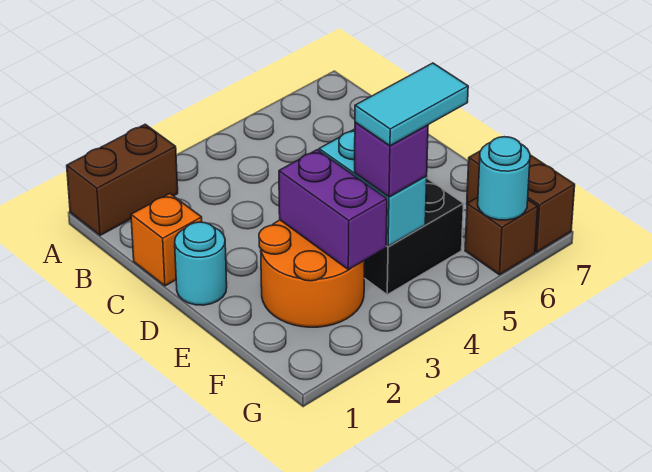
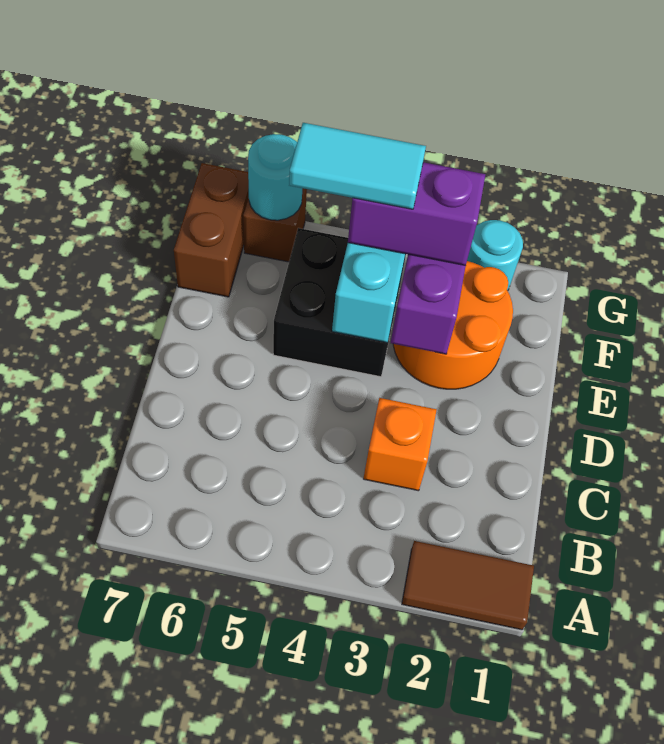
brown brick A1:A2 level 1 -> brown tile A1:A2 level 1
orange brick C1 level 1 -> orange brick C3 level 1
cyan round brick D1 level 1 -> cyan round brick G2 level 1
purple brick F4 level 3 -> purple brick F3:F4 level 3

